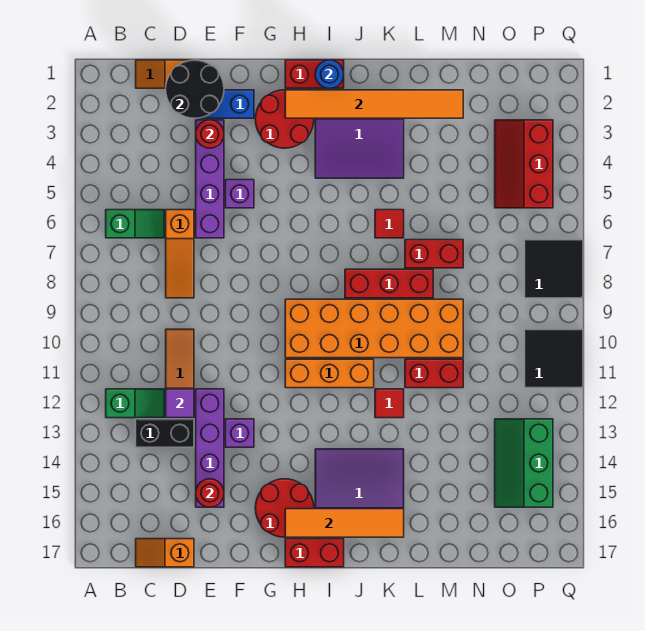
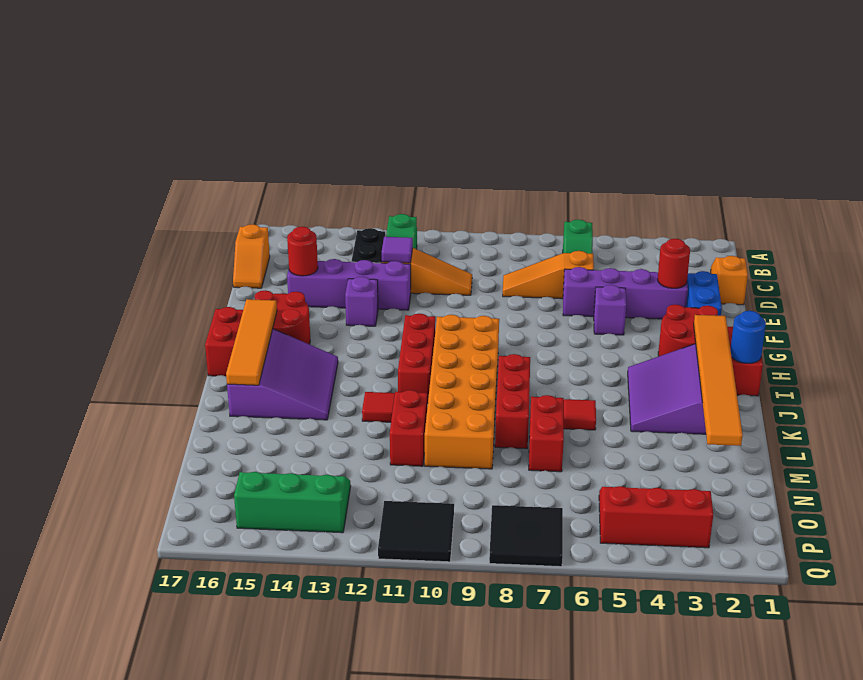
orange slope C17:D17 level 1 top D -> orange slope C17:D17 level 1 top C
black round brick D1:E2 level 2 -> none
orange brick H11:J11 level 1 -> red brick H11:J11 level 1

